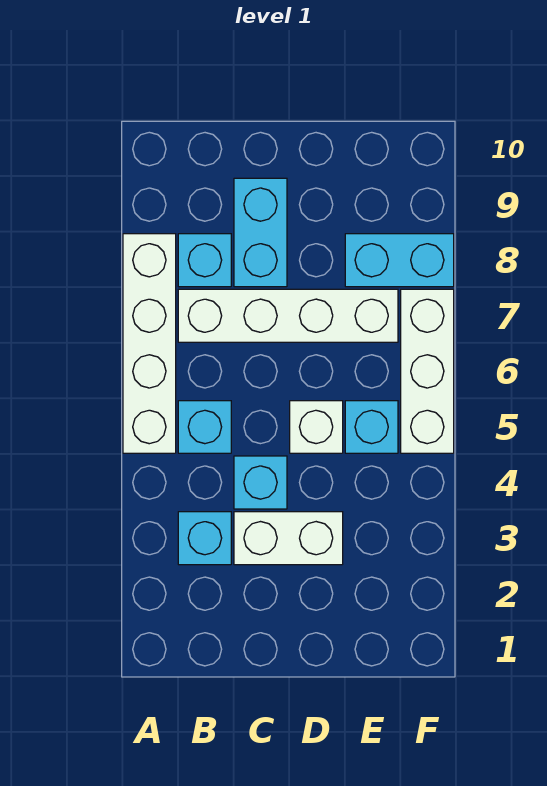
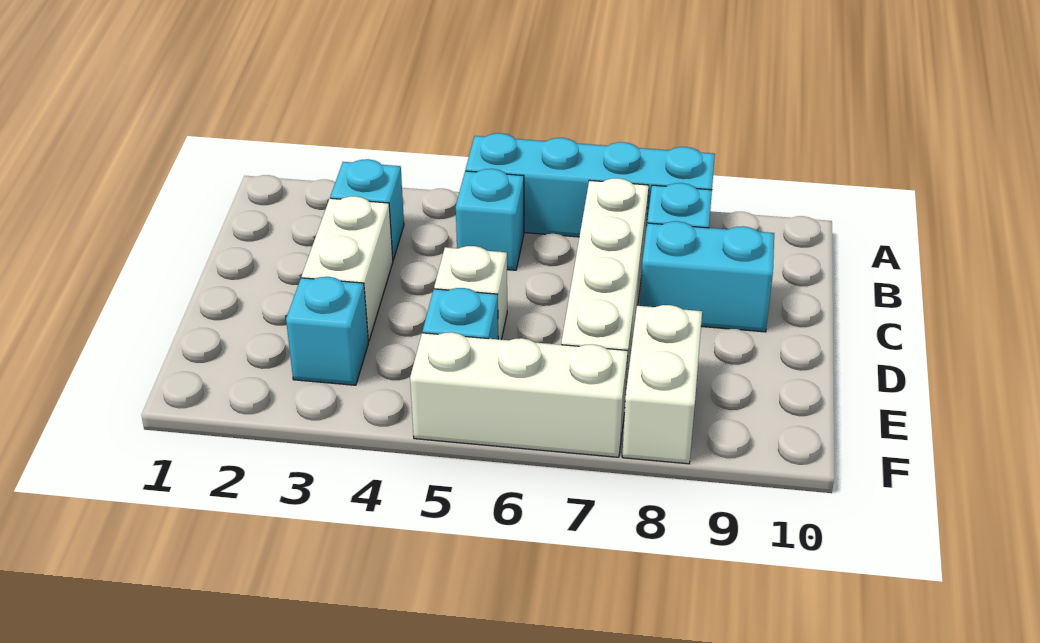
white brick A5:A8 level 1 -> cyan brick A5:A8 level 1
cyan brick C4 level 1 -> cyan brick E3 level 1
cyan brick E8:F8 level 1 -> white brick E8:F8 level 1

